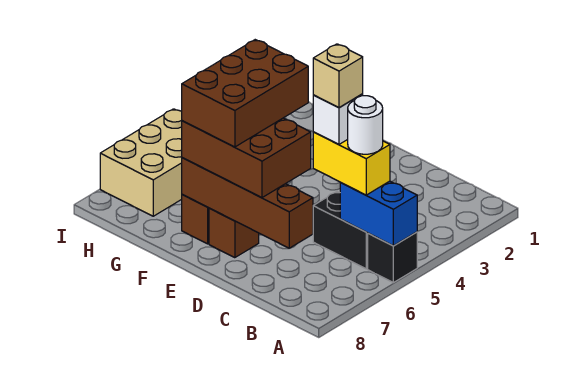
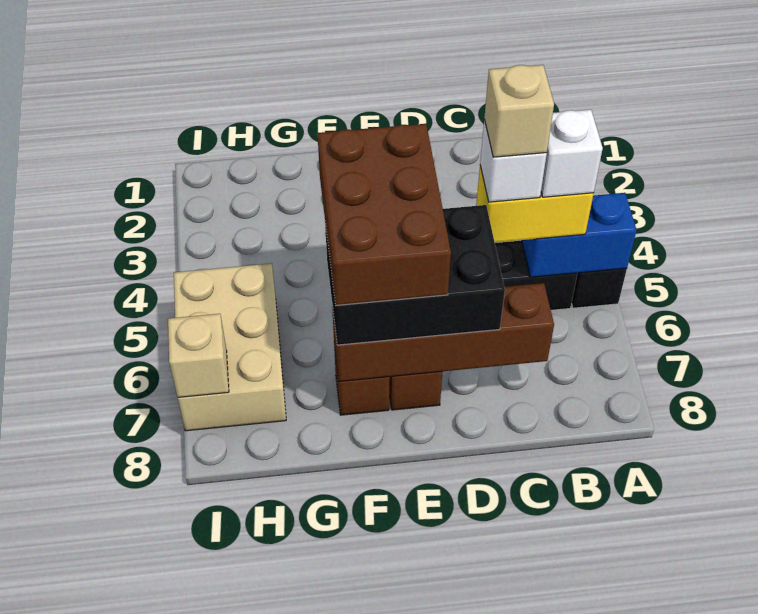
white round brick B5 level 4 -> white brick B5 level 4
brown brick D6:F7 level 3 -> black brick D6:F7 level 3
none -> tan brick I7 level 2

